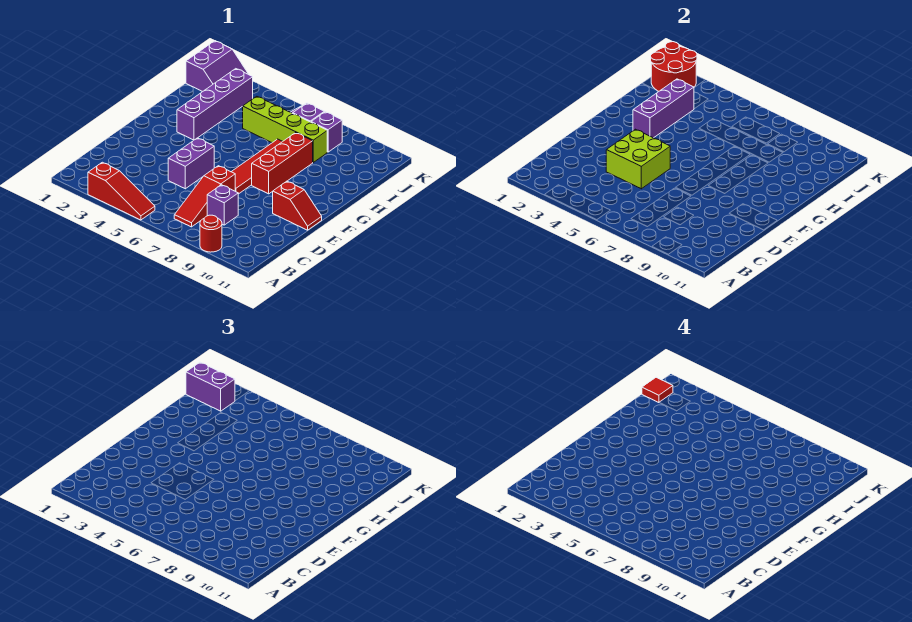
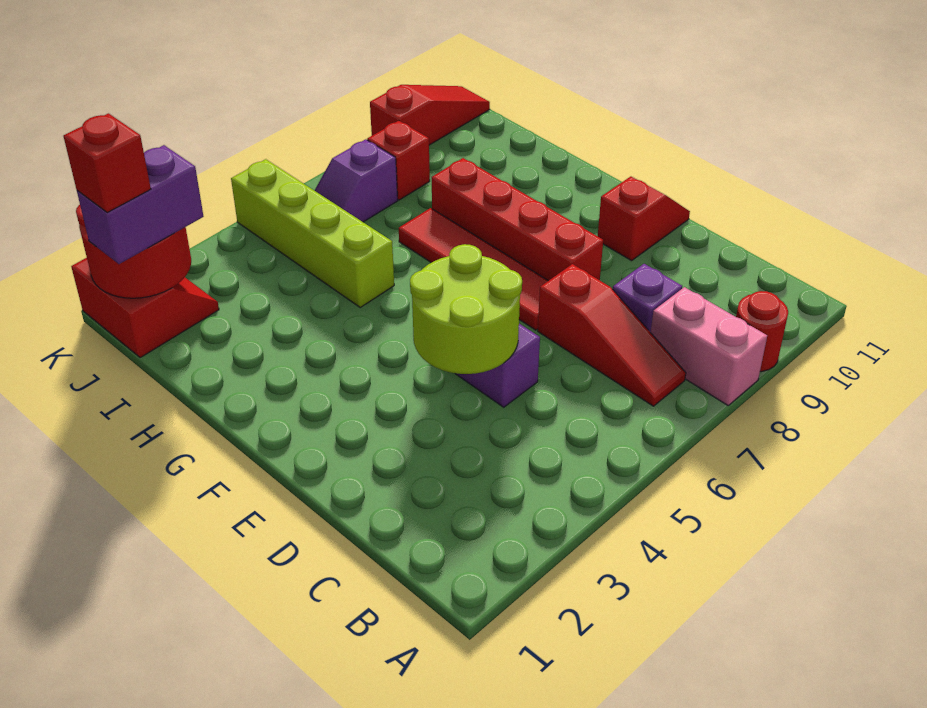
red slope A3:A5 level 1 top 3 -> red slope K9:K11 level 1 top 9
none -> pink brick A8:B8 level 1
lime brick D4:E5 level 2 -> lime round brick D4:E5 level 2
red brick F8:H8 level 1 -> red brick E8:H8 level 1
purple brick G3:J3 level 1 -> none
purple brick G3:I3 level 2 -> none
lime brick I5:I8 level 1 -> lime brick H5:K5 level 1
purple slope J1:K2 level 1 top 1 -> red slope J1:K2 level 1 top 1
red tile J1 level 4 -> red brick J1 level 4
purple brick J8 level 1 -> red brick J8 level 1

